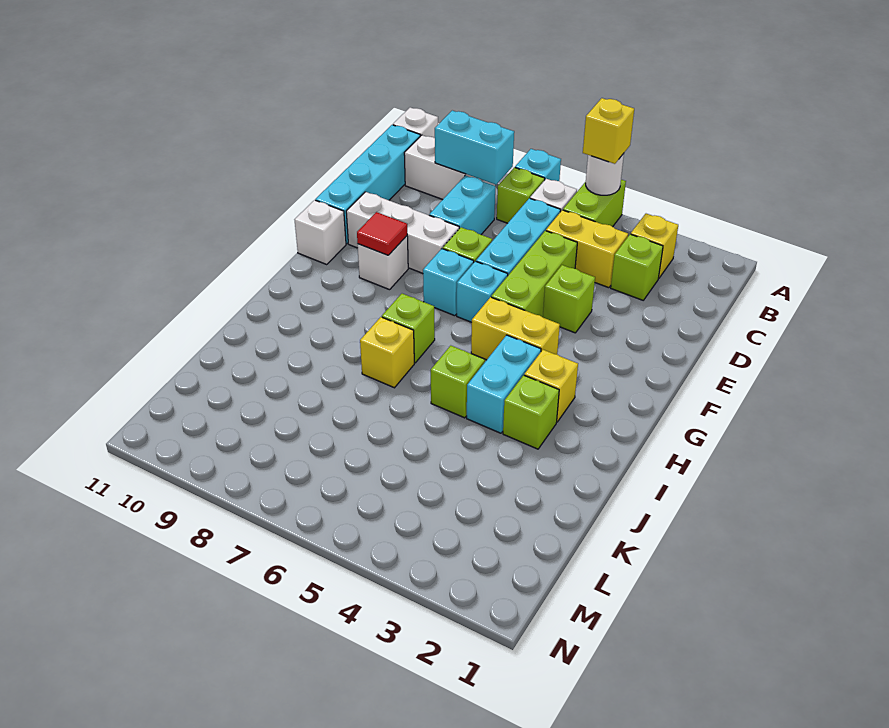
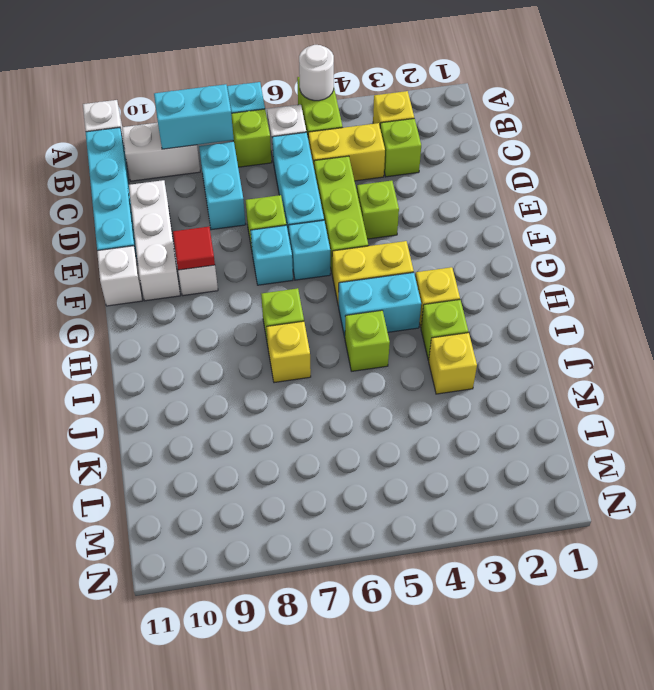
yellow brick A5 level 3 -> yellow brick J3 level 1
white brick E8:E10 level 1 -> white brick D10:F10 level 1
cyan brick H4:I4 level 1 -> cyan brick H4:H5 level 1

